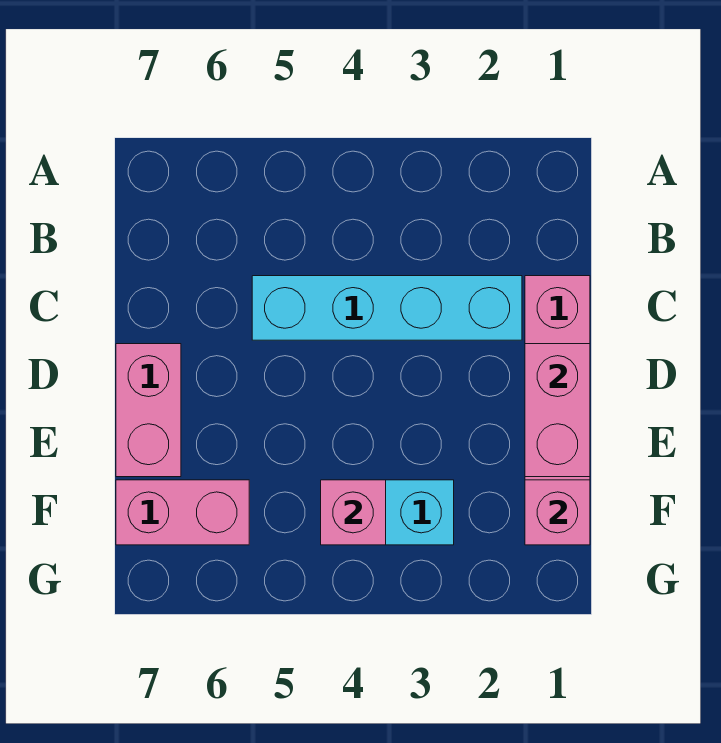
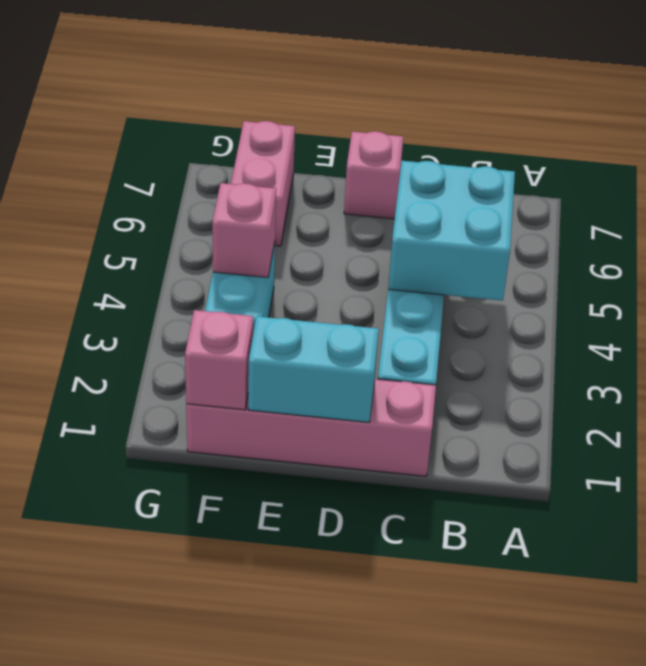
none -> cyan brick B4:C5 level 2
pink brick D1:E1 level 2 -> cyan brick D1:E1 level 2
pink brick D7:E7 level 1 -> pink brick D7 level 1

